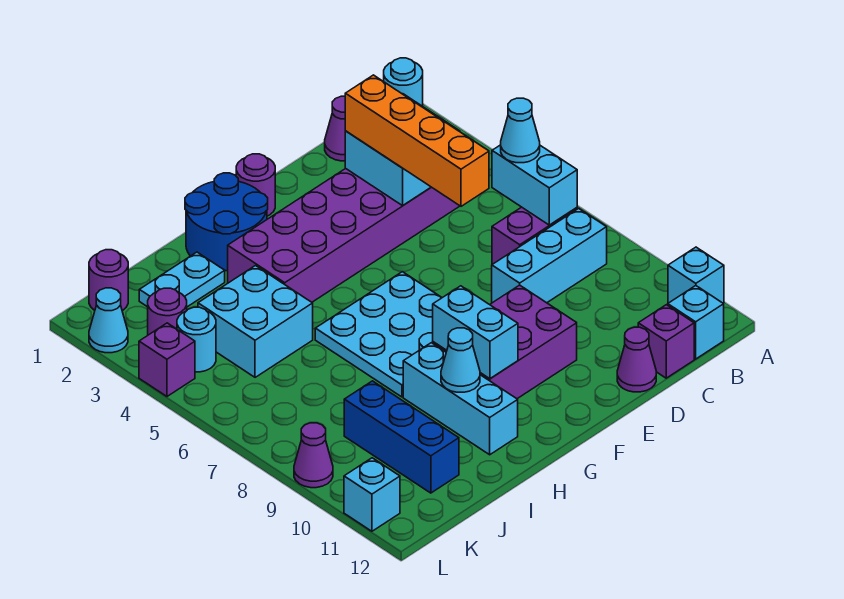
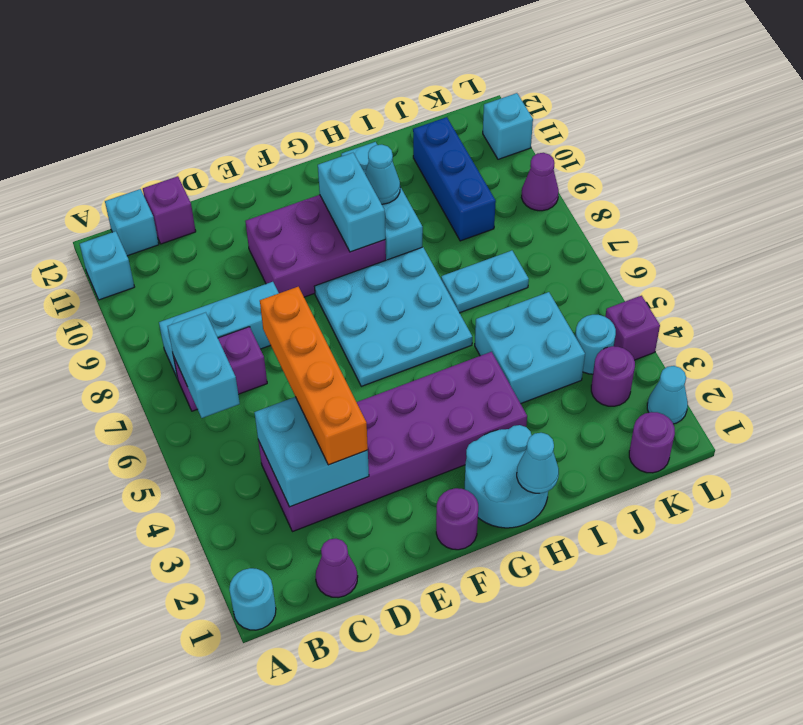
cyan cone B6 level 3 -> cyan cone H1 level 2
purple cone D12 level 1 -> none
blue round brick G1:H2 level 1 -> cyan round brick G1:H2 level 1
cyan plate I2:J2 level 1 -> cyan plate I7:J7 level 1

